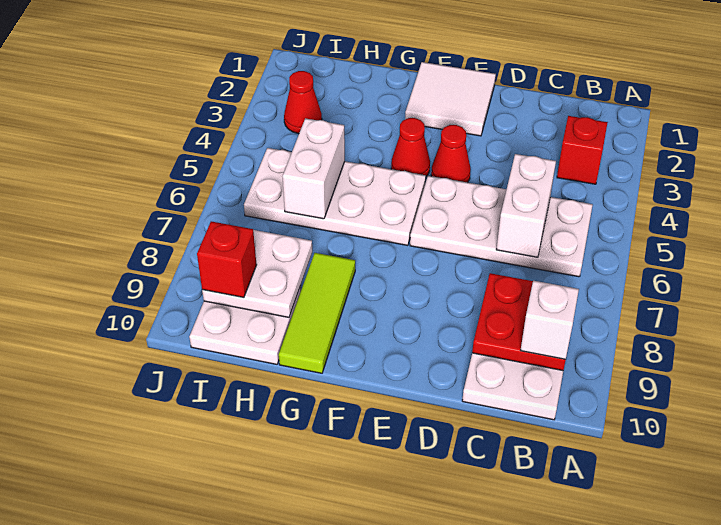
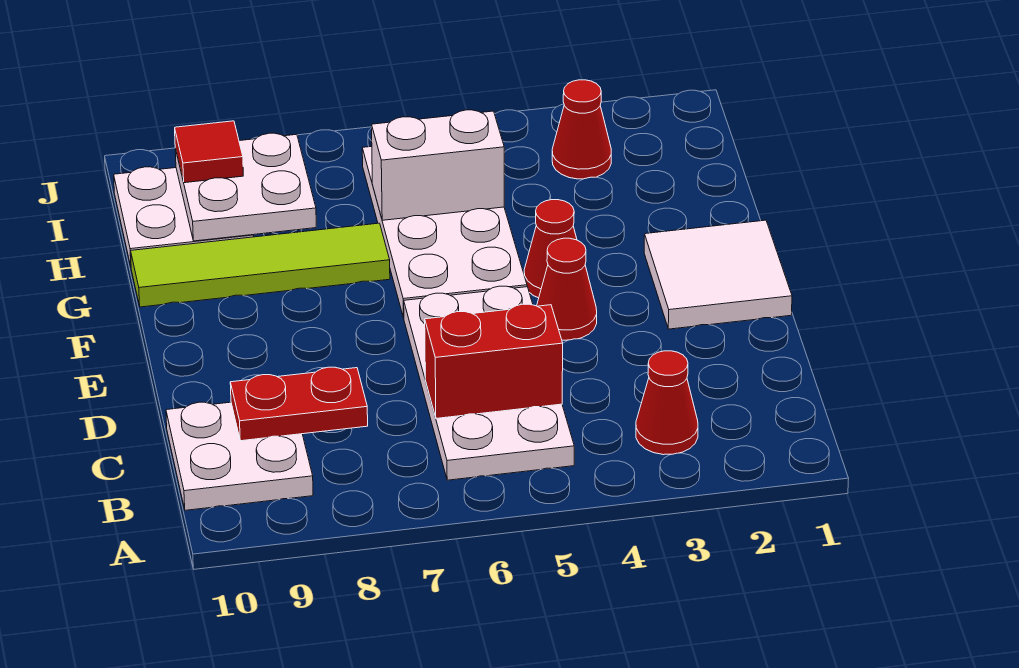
red brick B3 level 1 -> red cone B3 level 1
red plate B8:C9 level 2 -> red plate C8:C9 level 2
white brick B9 level 3 -> none
white brick C5:C6 level 2 -> red brick C5:C6 level 2
lime tile G8:G10 level 1 -> lime tile G7:G10 level 1
red brick I9 level 3 -> red tile I9 level 3

